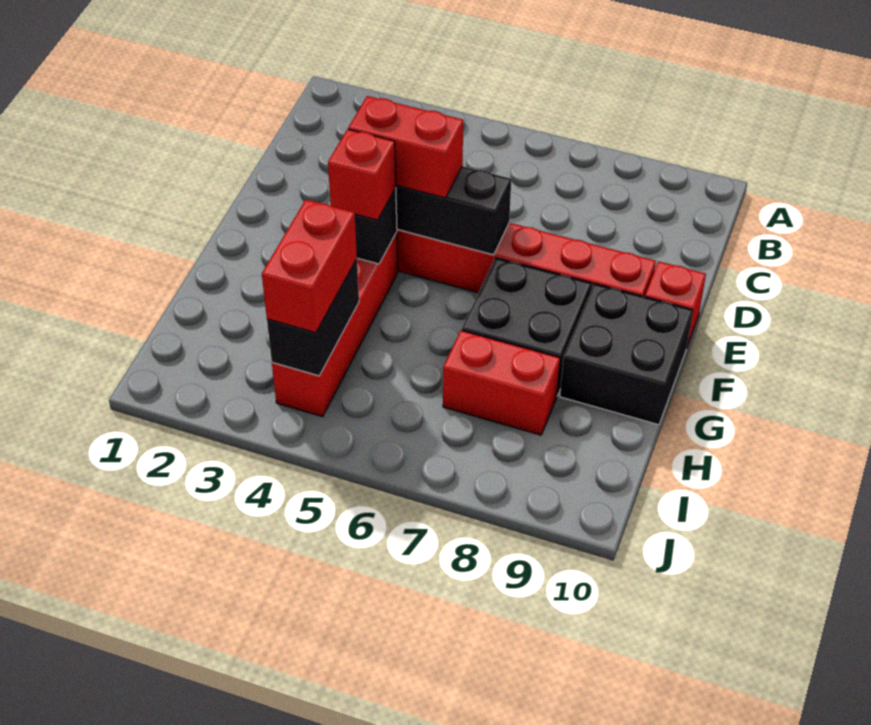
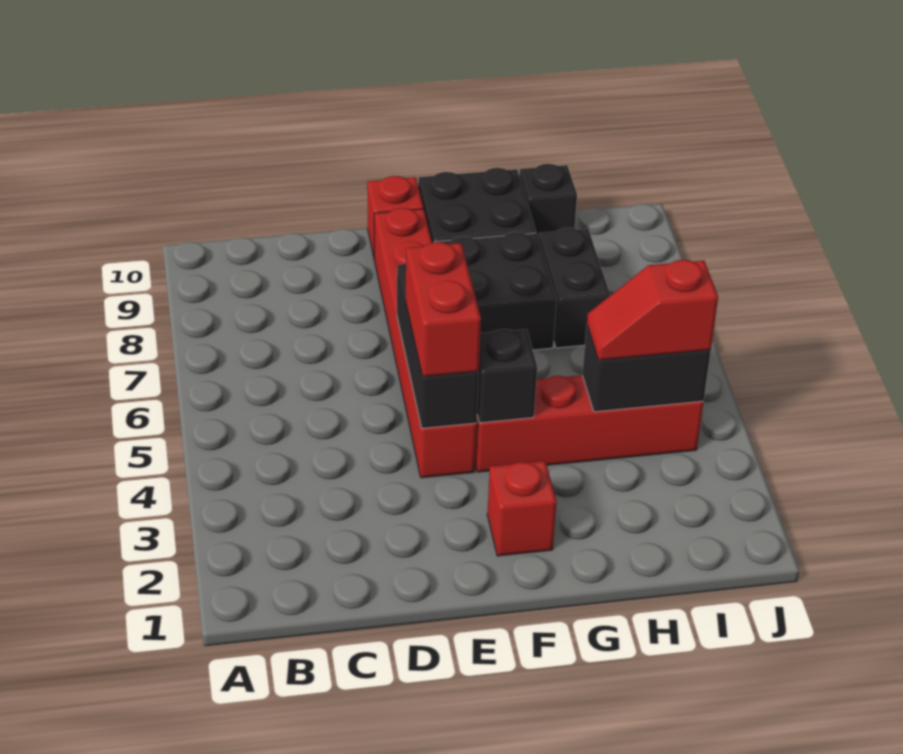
red brick F4 level 3 -> red brick F2 level 1
red brick H4:I4 level 3 -> red slope H4:I4 level 3 top I
red brick H7:H8 level 1 -> black brick H7:H8 level 1
none -> black brick H10 level 1

